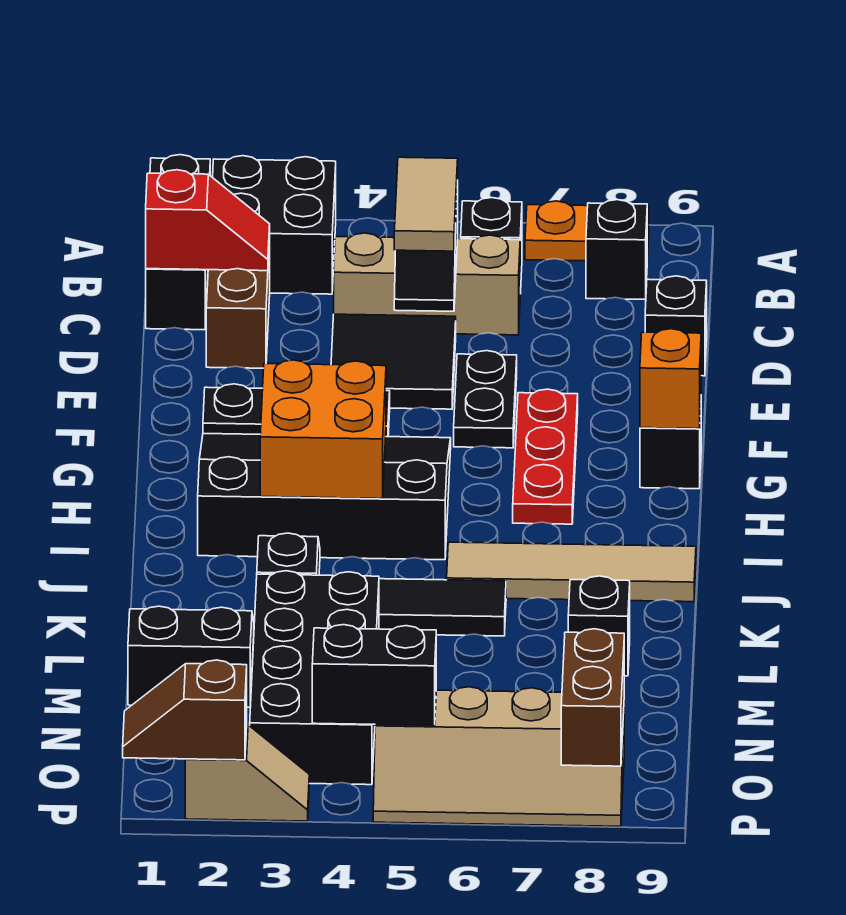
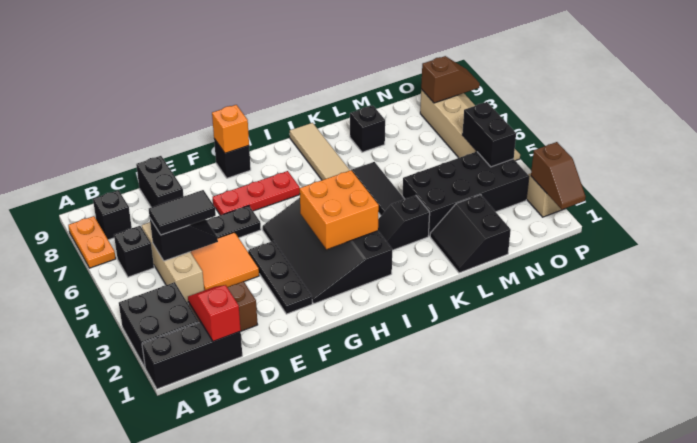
tan tile C5:D5 level 3 -> black tile C5:D5 level 3
black tile D4:E5 level 1 -> orange tile D4:E5 level 1
black brick D9 level 1 -> black brick D8:D9 level 1
brown brick O8:P8 level 2 -> brown slope O8:P8 level 2 top O

